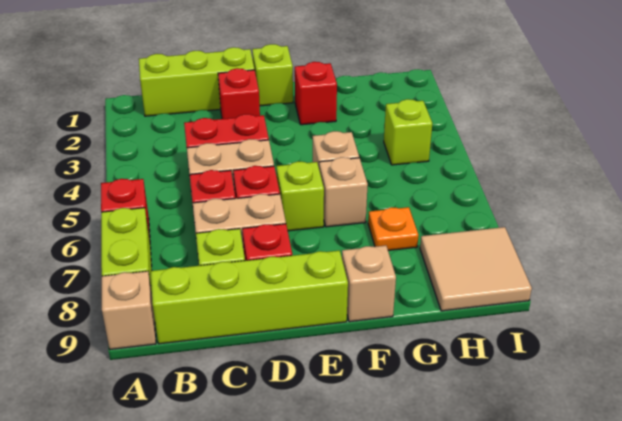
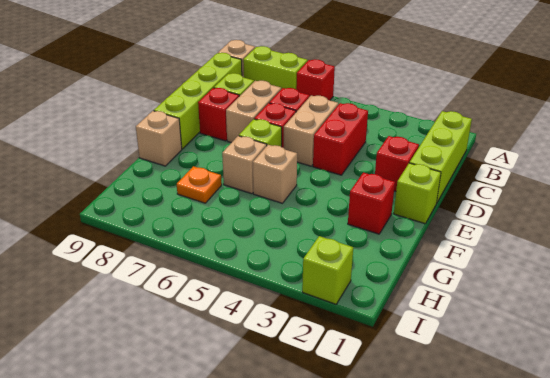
lime brick H4 level 1 -> lime brick I2 level 1
tan tile H8:I9 level 1 -> none

